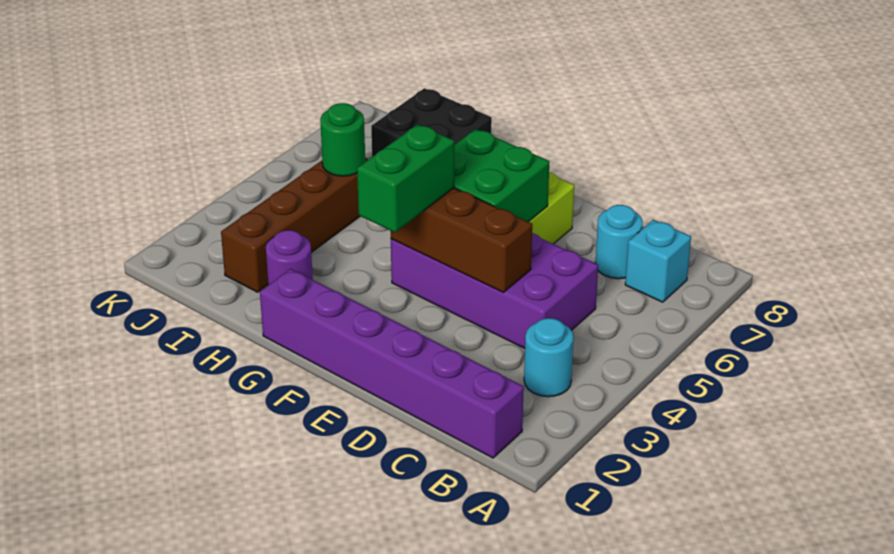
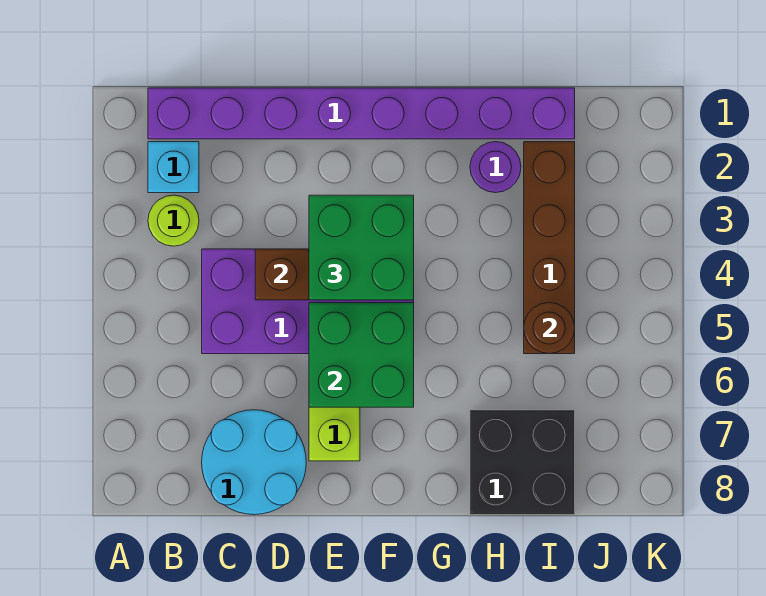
purple brick B1:G1 level 1 -> purple brick B1:I1 level 1
cyan round brick B3 level 1 -> lime round brick B3 level 1
cyan brick B7 level 1 -> cyan brick B2 level 1
cyan round brick C7 level 1 -> cyan round brick C7:D8 level 1
green brick F3:F4 level 3 -> green brick E3:F4 level 3
green round brick I5 level 2 -> brown round brick I5 level 2

